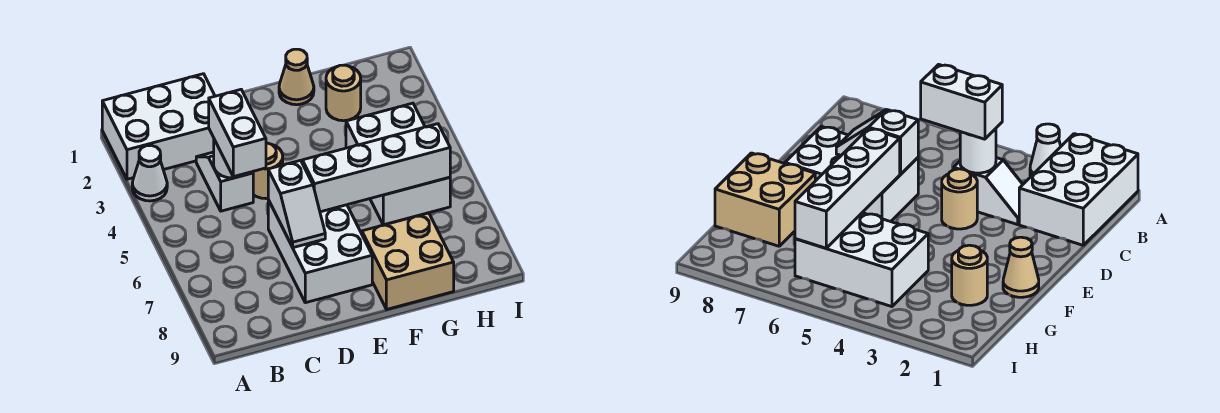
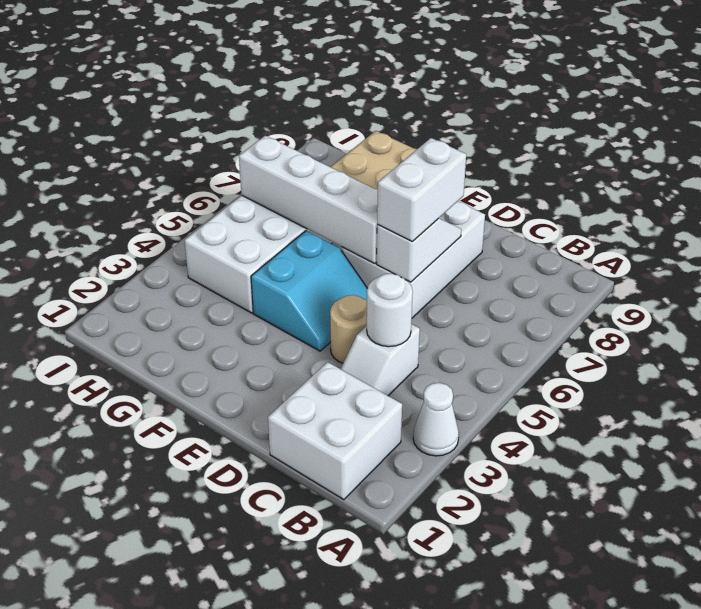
white brick A1:C2 level 1 -> white brick B1:C2 level 1
white brick C4:C5 level 3 -> white brick D6:D7 level 3
none -> cyan slope E4:F5 level 1 top F
tan cone F1 level 1 -> none
tan round brick G2 level 1 -> none

